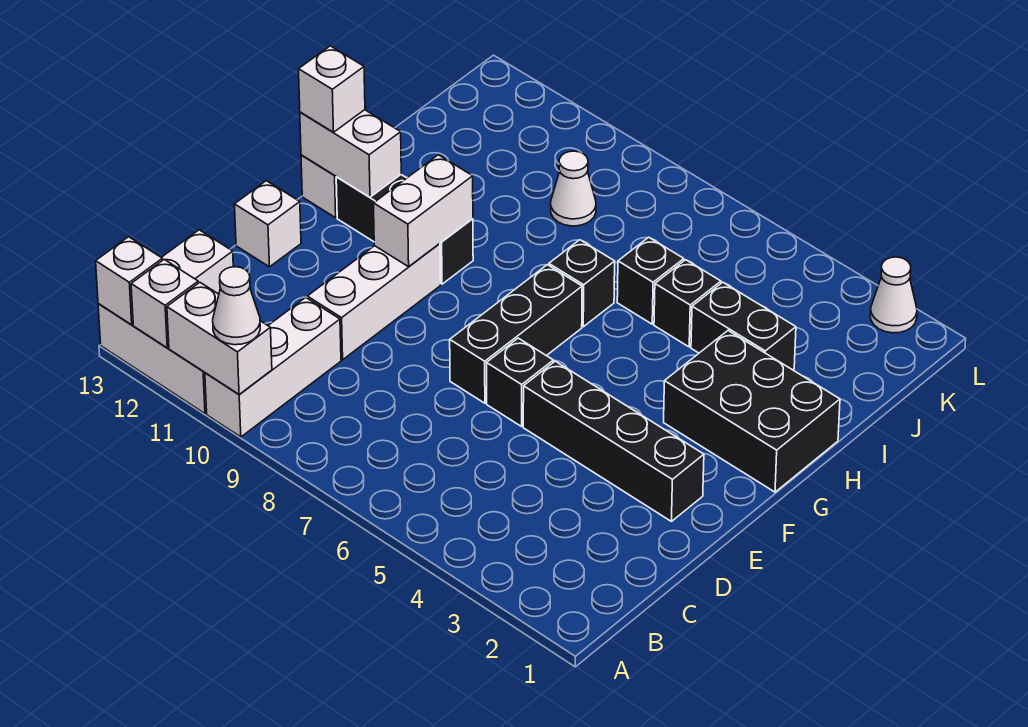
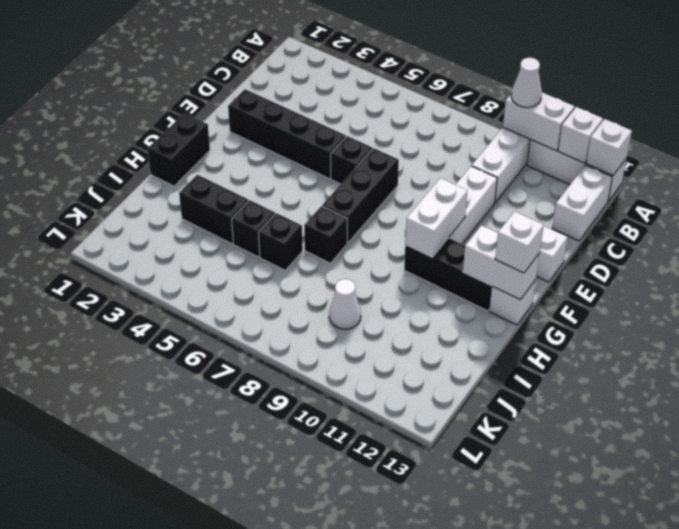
black brick G1:H3 level 1 -> black brick G1:H1 level 1
white cone L2 level 1 -> none

